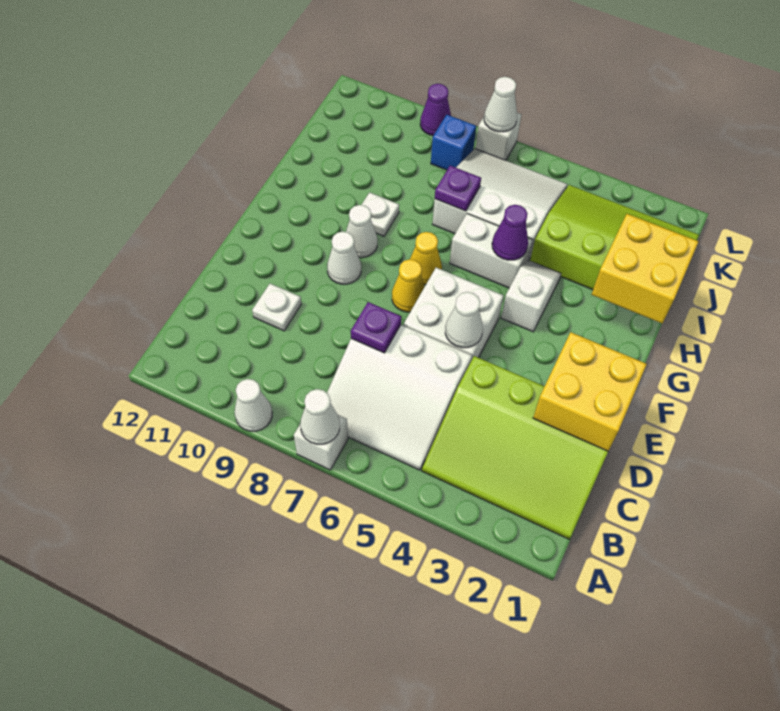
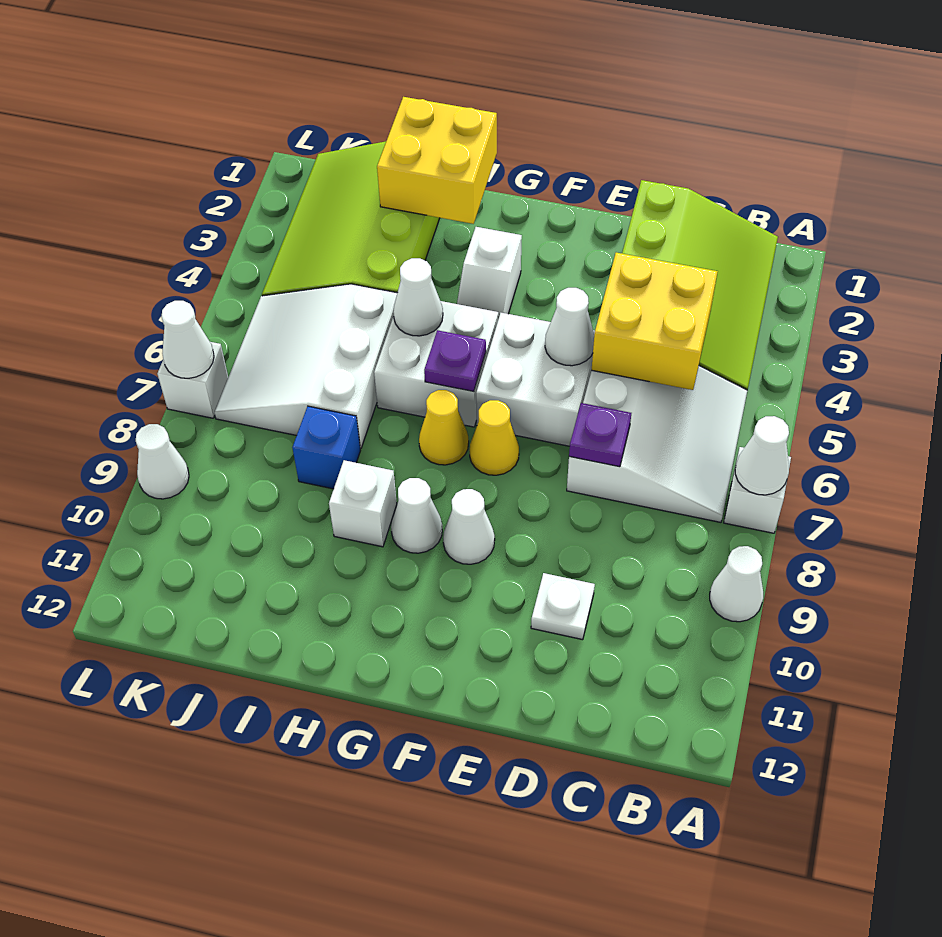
yellow brick D1:E2 level 2 -> yellow brick C4:D5 level 2
white slope G4:H4 level 1 top G -> white slope G3:G4 level 1 top 3
white brick H5:H6 level 1 -> white brick G5:H6 level 1
purple cone H5 level 2 -> white cone H5 level 2
white plate H9 level 1 -> white brick H9 level 1
purple plate I7 level 2 -> purple plate G6 level 2
blue brick K8 level 1 -> blue brick I8 level 1
purple cone L9 level 1 -> white cone L9 level 1

